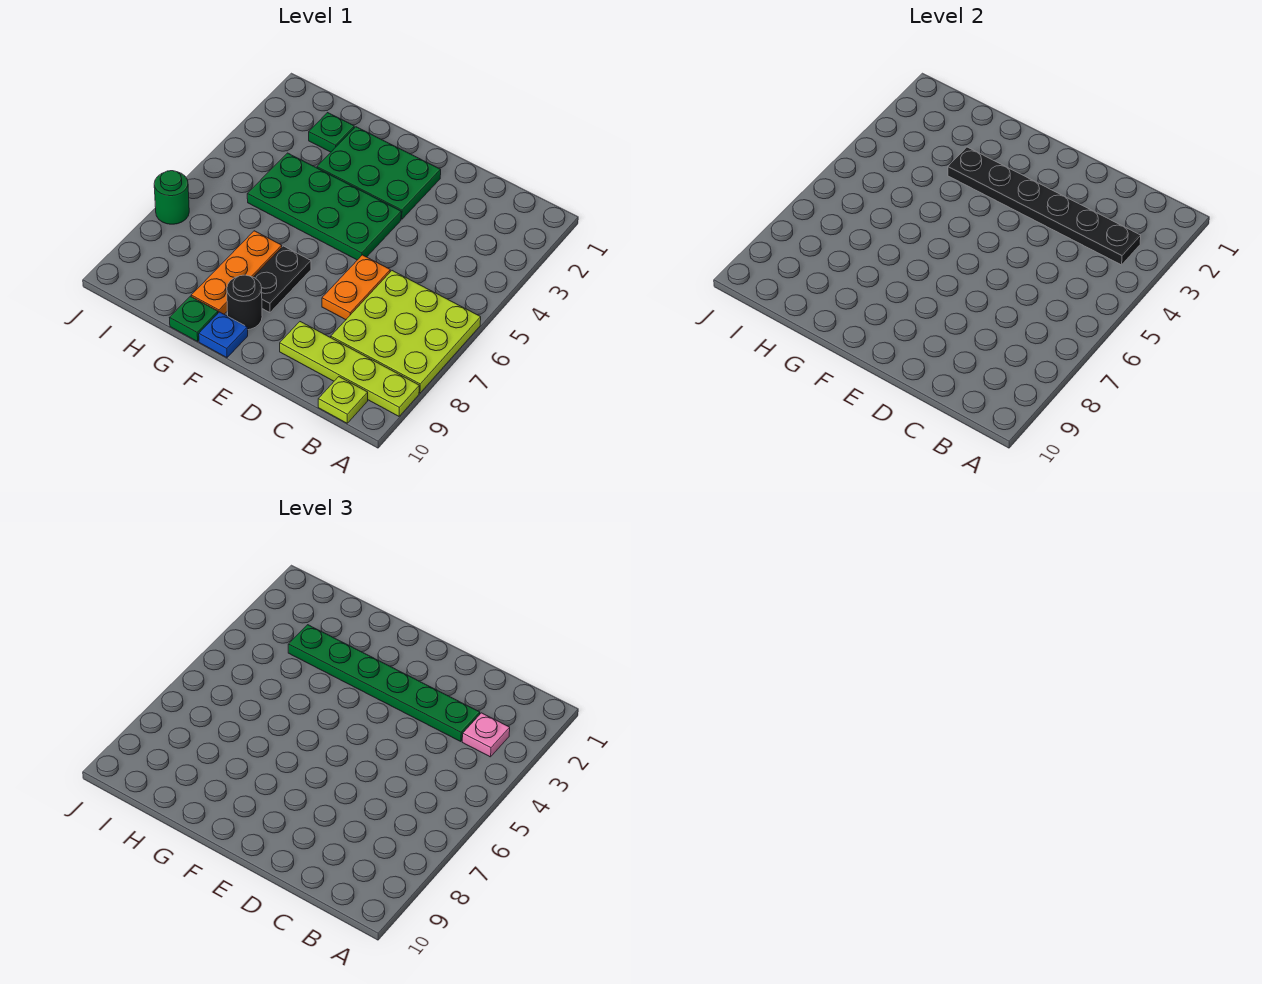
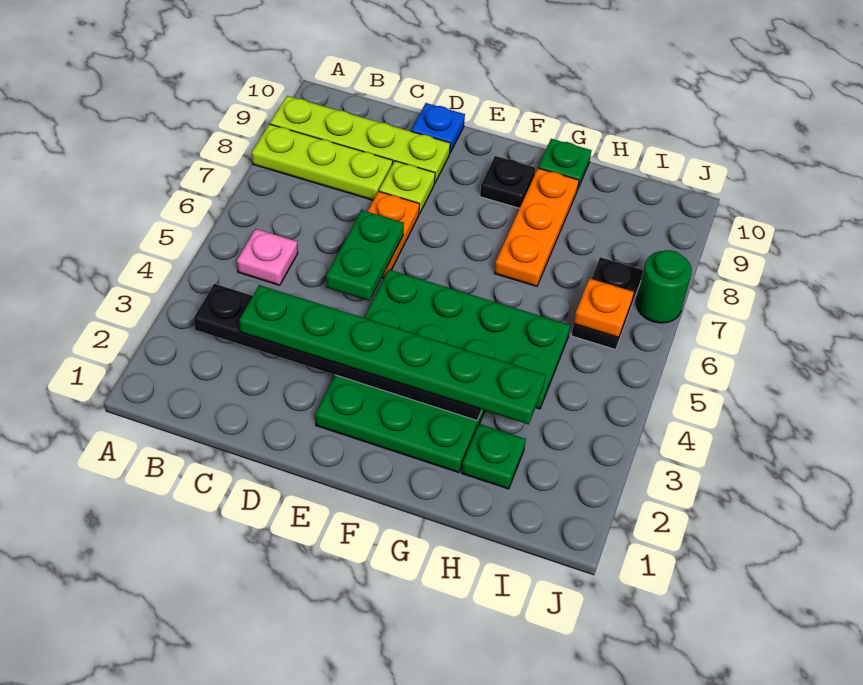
lime plate A6:C8 level 1 -> lime plate A8:C8 level 1
pink plate B3 level 3 -> pink plate B5 level 1
lime plate B10 level 1 -> lime plate D8 level 1
none -> green plate D5:D6 level 2
black plate F7:F8 level 1 -> black plate I6:I7 level 1
black round brick F9 level 1 -> black plate F9 level 1
blue plate F10 level 1 -> blue plate D10 level 1
none -> orange plate I6 level 2

